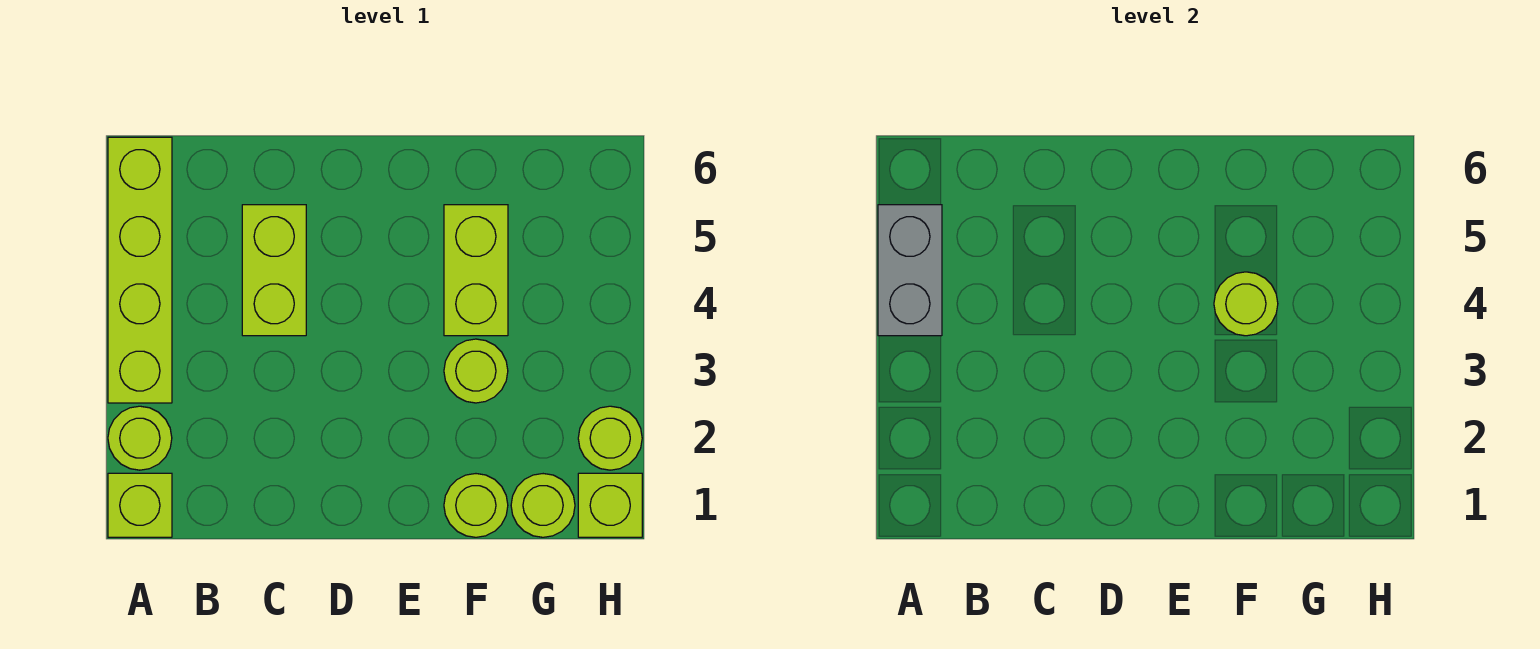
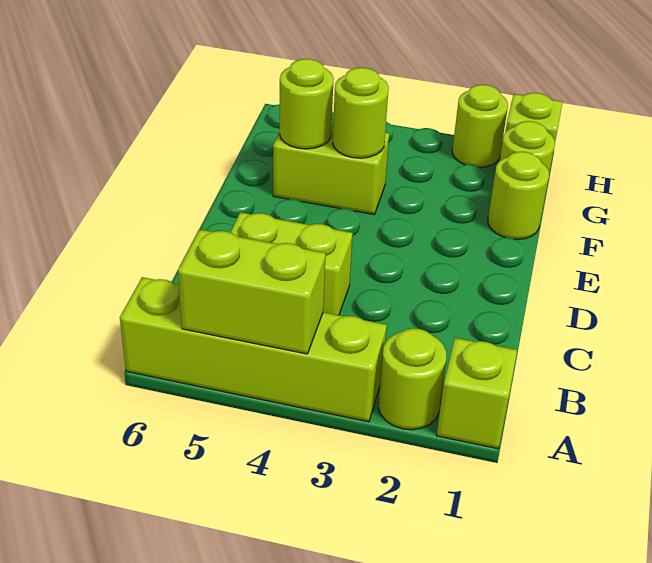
grey brick A4:A5 level 2 -> lime brick A4:A5 level 2
lime round brick F3 level 1 -> lime round brick F5 level 2

